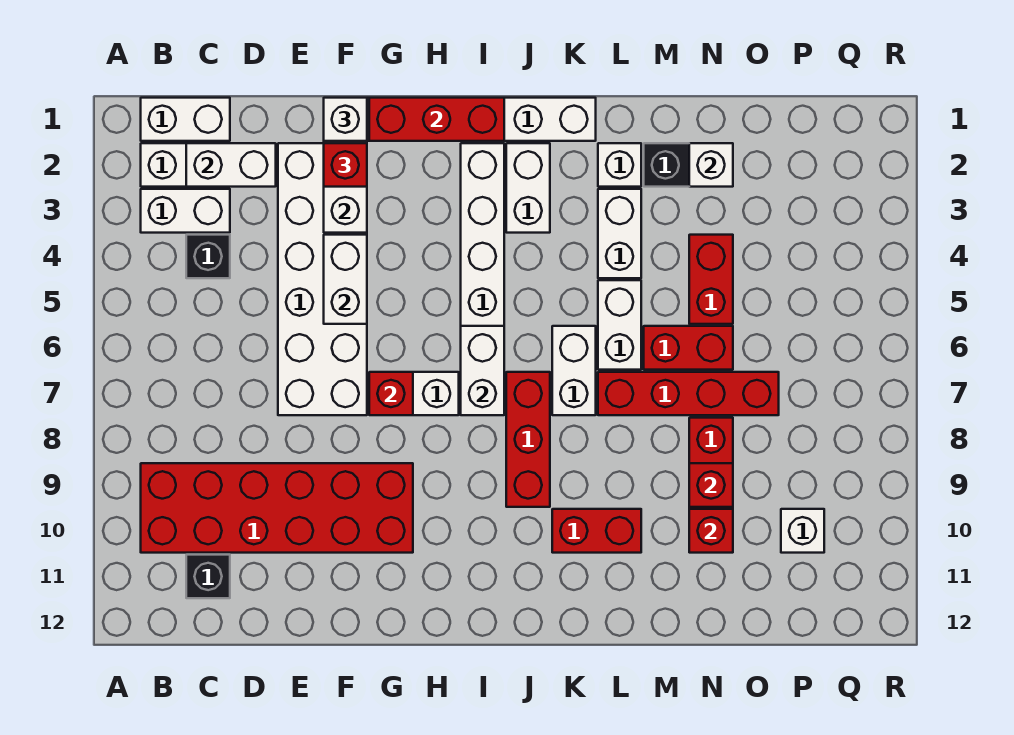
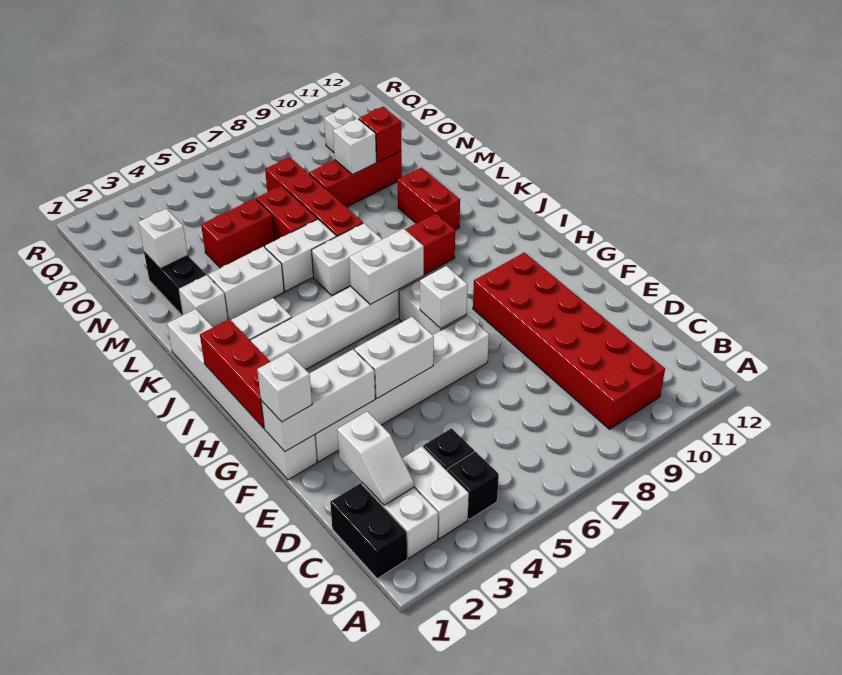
white brick B1:C1 level 1 -> black brick B1:C1 level 1
white brick C2:D2 level 2 -> white slope C2:D2 level 2 top D
black brick C11 level 1 -> black brick B4 level 1
white brick E2:F7 level 1 -> white brick F2:F7 level 1
red brick F2 level 3 -> none
red brick G7 level 2 -> white brick G7 level 2
red brick N9 level 2 -> white brick N9 level 2

